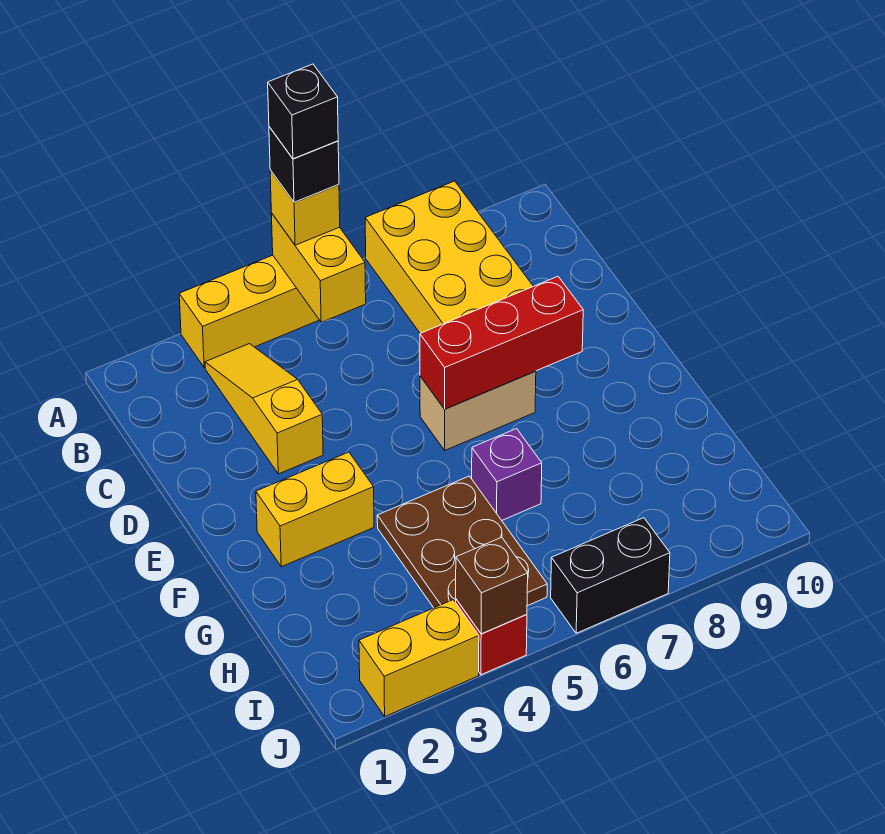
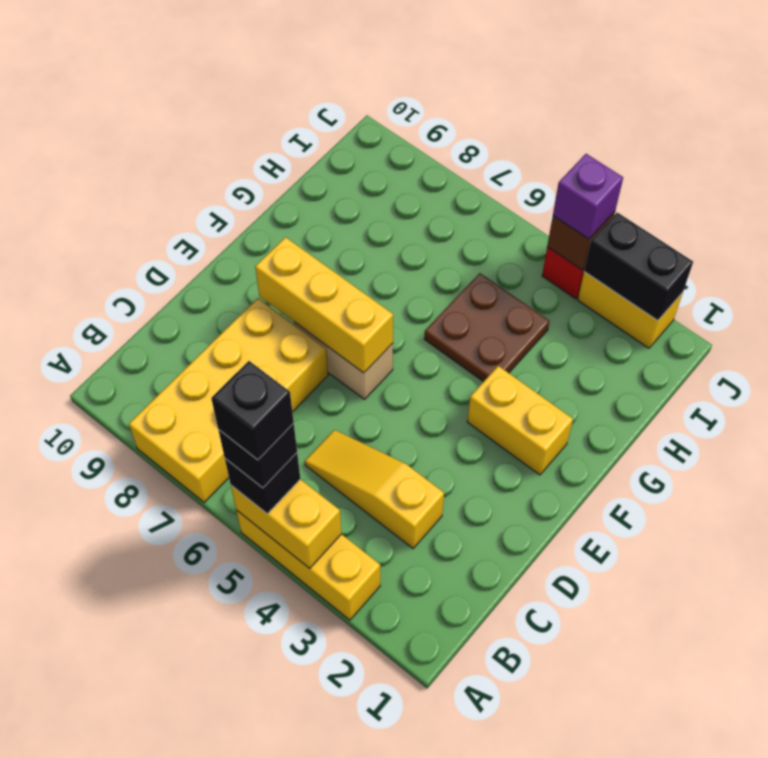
yellow brick A5:B5 level 2 -> yellow brick A4:A5 level 2
yellow brick A5 level 3 -> black brick A5 level 3
yellow slope B3:D3 level 1 top D -> yellow slope C3:C5 level 1 top 3
red brick E6:E8 level 2 -> yellow brick E6:E8 level 2
brown plate G4:I5 level 1 -> brown plate G4:H5 level 1
purple brick G6 level 1 -> purple brick J4 level 3
black brick J6:J7 level 1 -> black brick J2:J3 level 2

